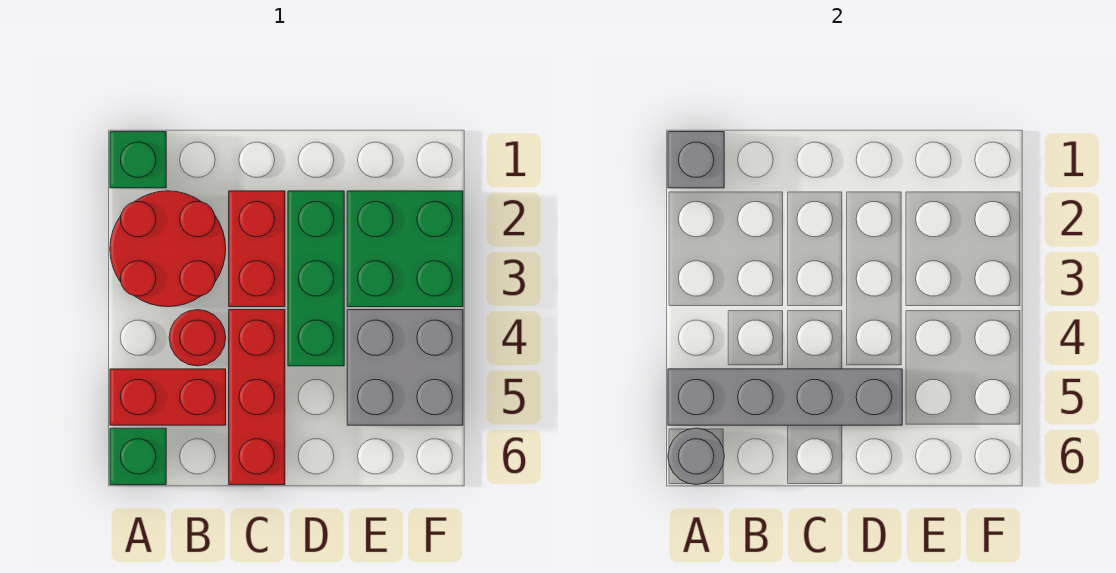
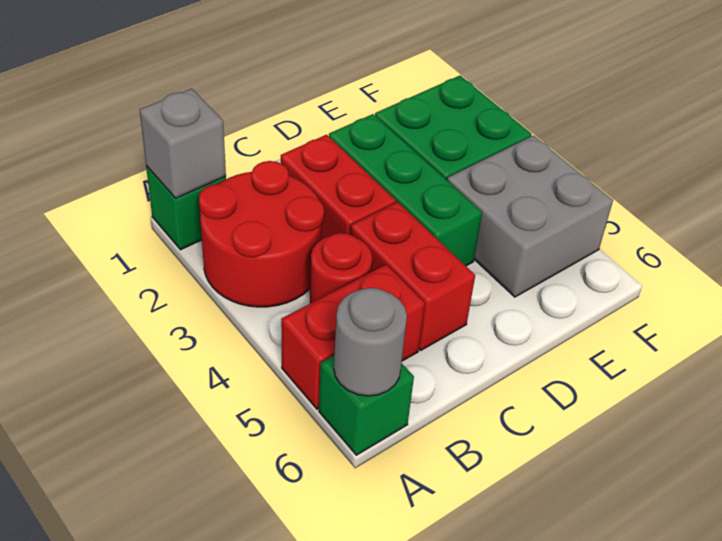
grey brick A5:D5 level 2 -> none
red brick C4:C6 level 1 -> red brick C4:C5 level 1

